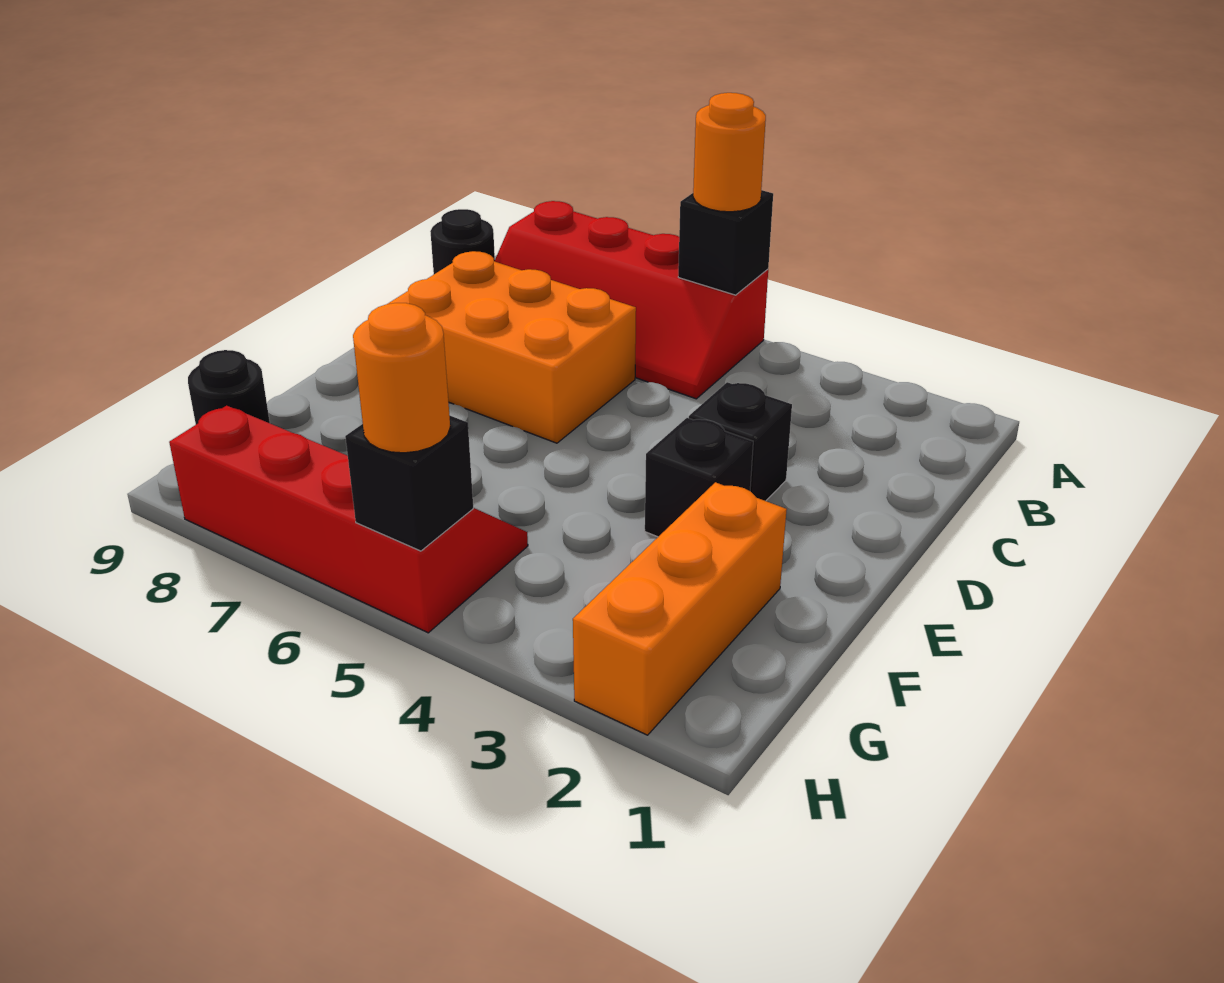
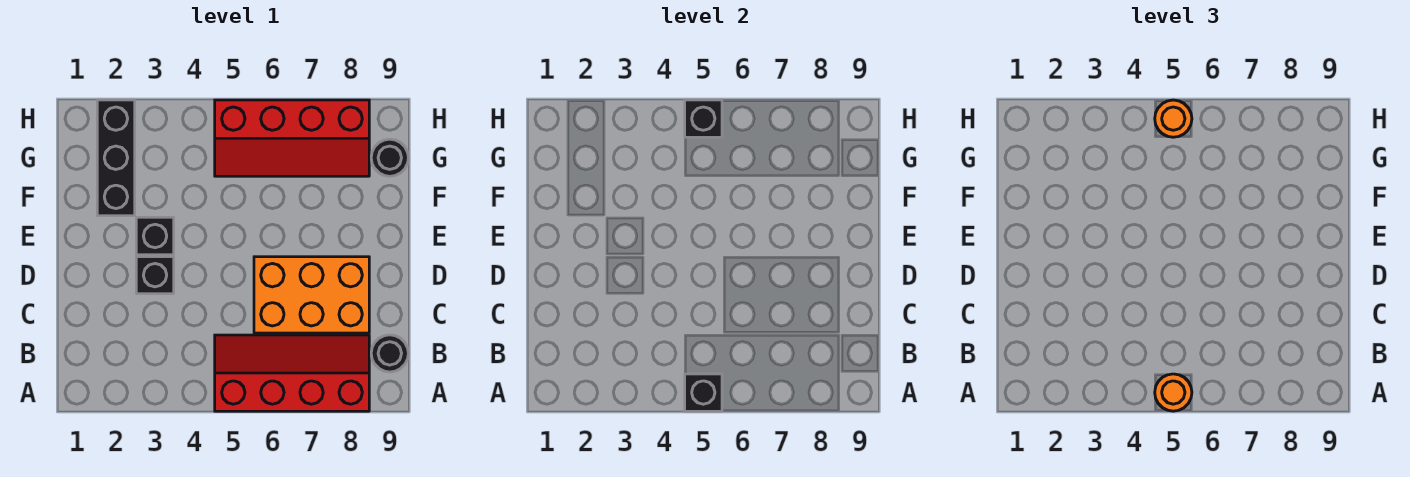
orange brick F2:H2 level 1 -> black brick F2:H2 level 1

